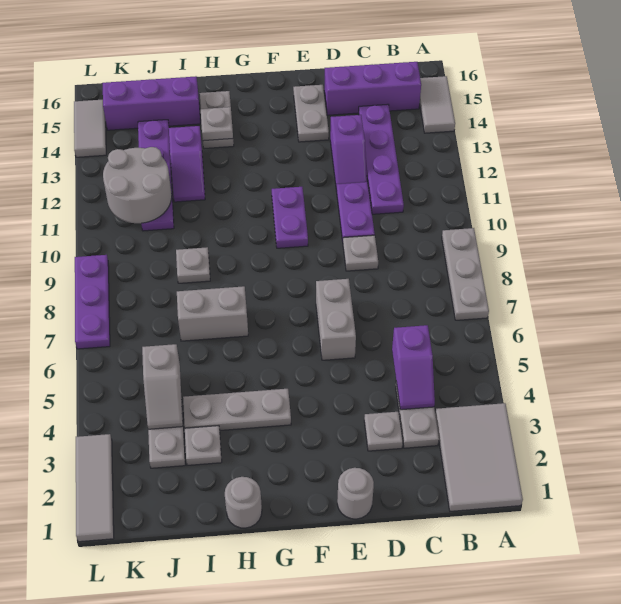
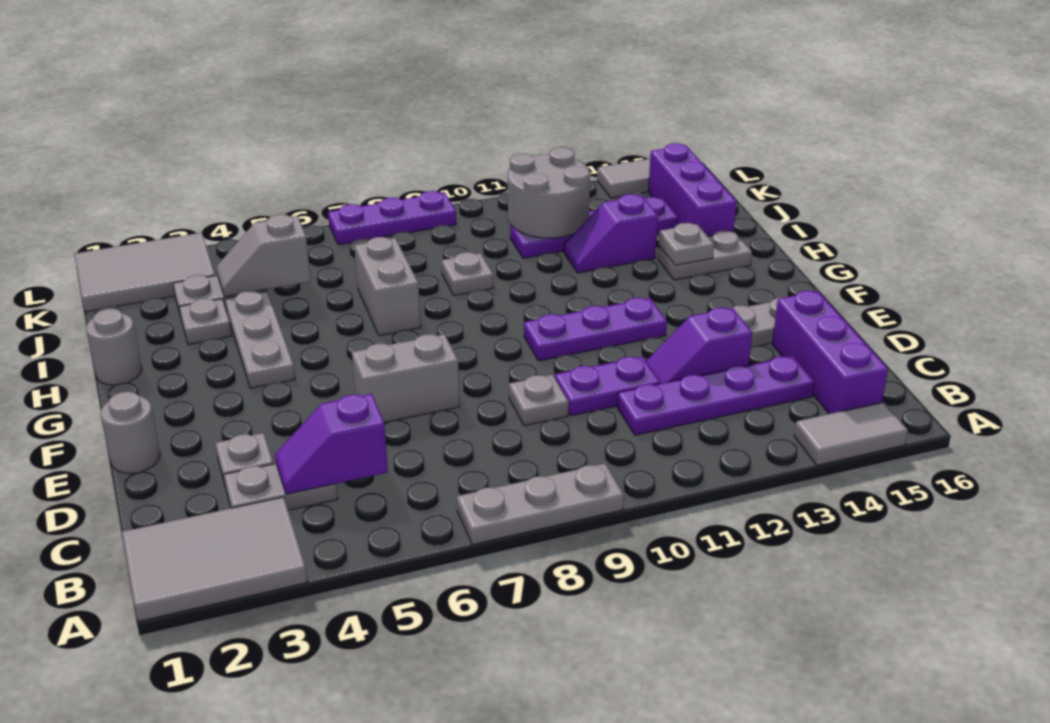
purple plate F10:F11 level 1 -> purple plate F10:F12 level 1
grey tile L1:L3 level 1 -> grey tile K1:L3 level 1

